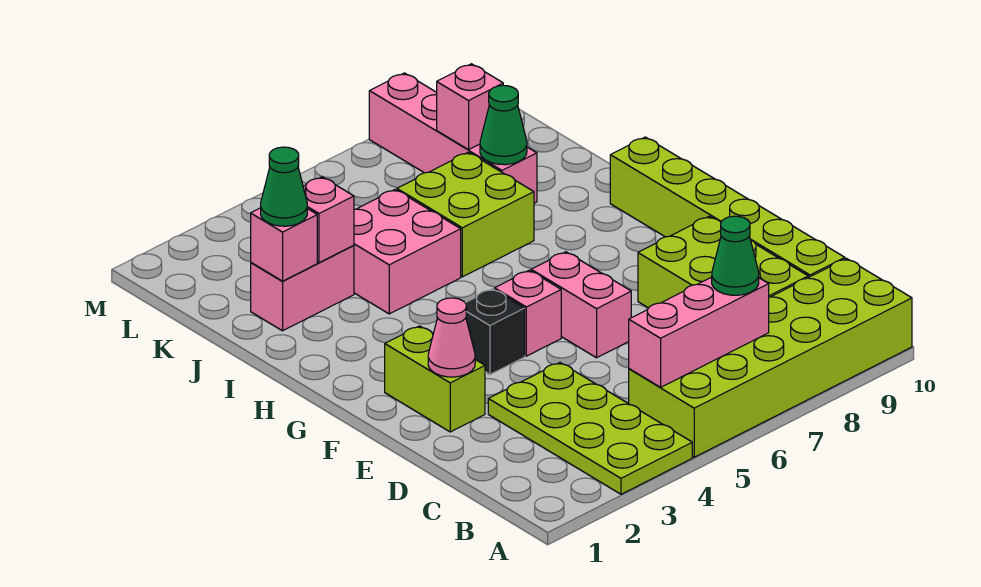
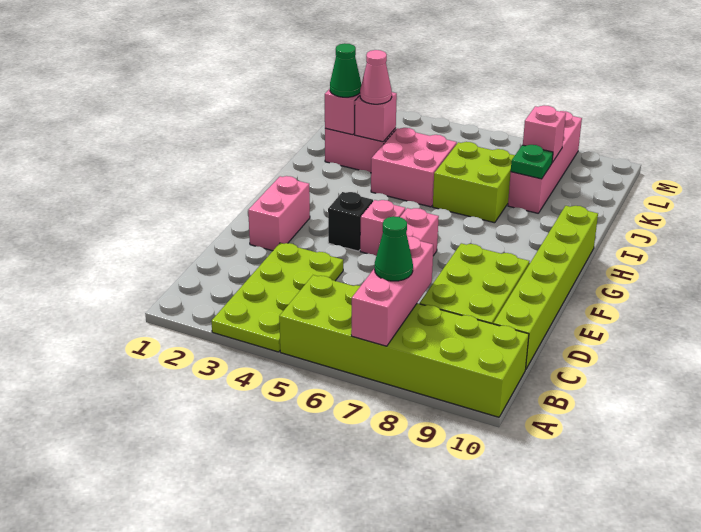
pink brick B5:B7 level 2 -> pink brick A7:C7 level 2
lime brick E2:F2 level 1 -> pink brick E2:F2 level 1
pink cone E2 level 2 -> pink cone J3 level 3
green cone J8 level 2 -> green plate J8 level 2

